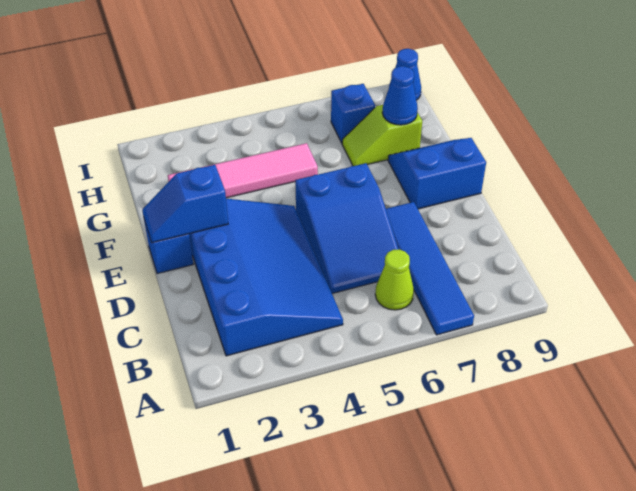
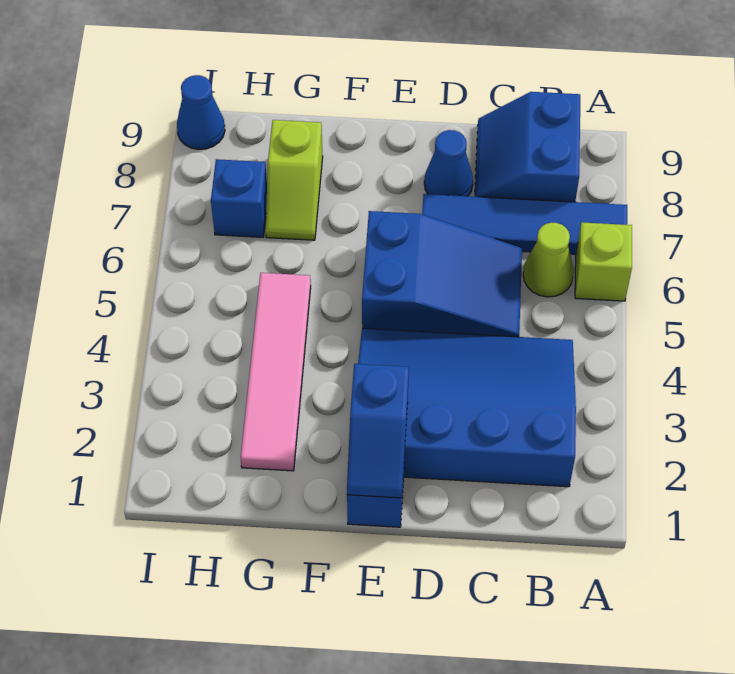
none -> lime brick A6 level 1
blue slope E8:F9 level 1 top E -> blue slope B8:C9 level 1 top B
blue cone G8 level 2 -> blue cone D8 level 1

